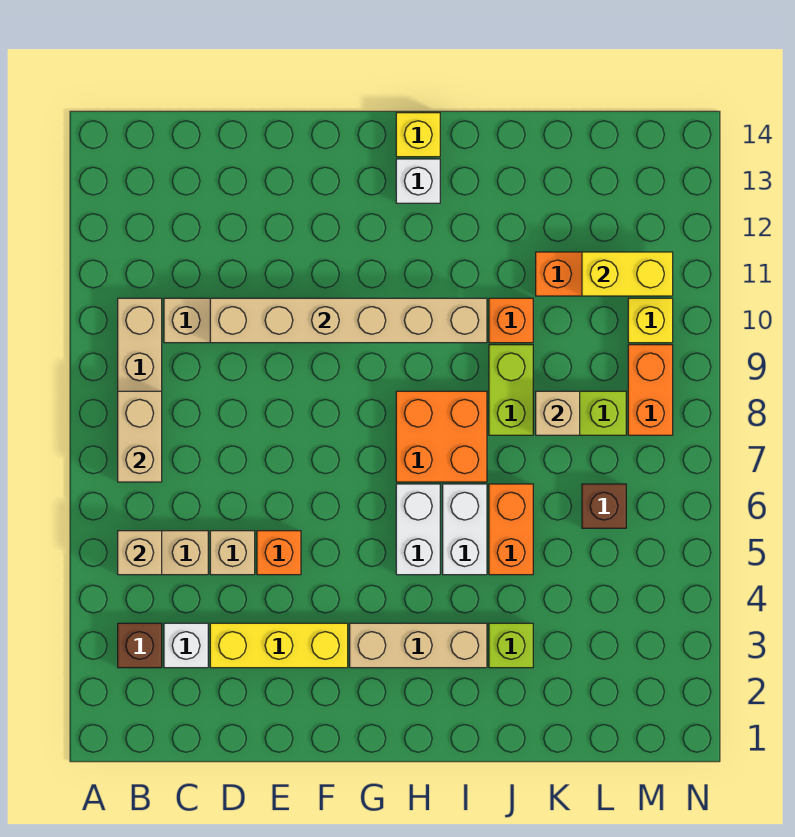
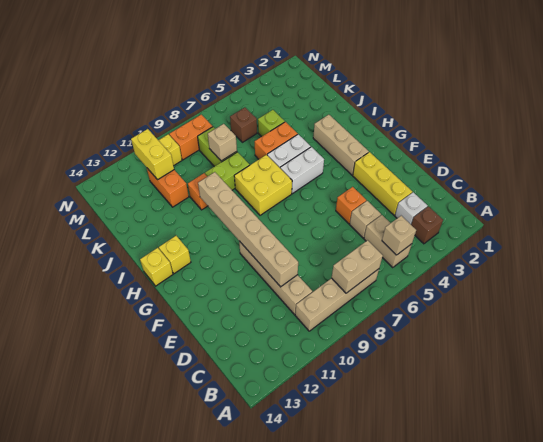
orange brick H7:I8 level 1 -> yellow brick H7:I8 level 1
white brick H13 level 1 -> yellow brick H13 level 1
lime brick J3 level 1 -> lime brick K5 level 1

